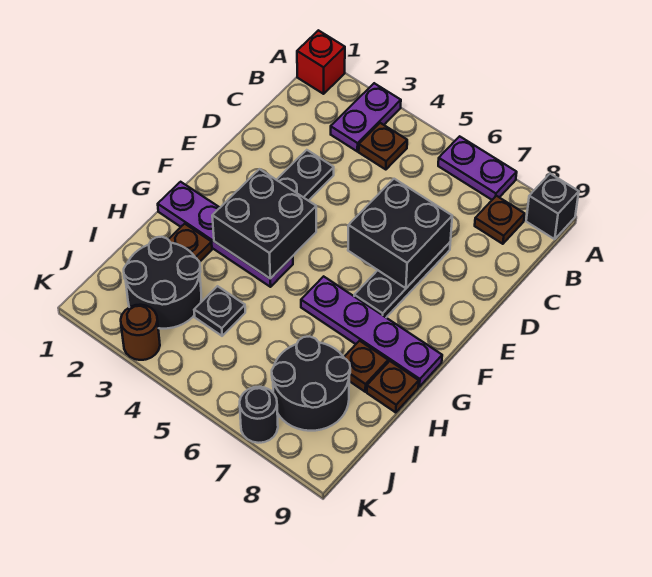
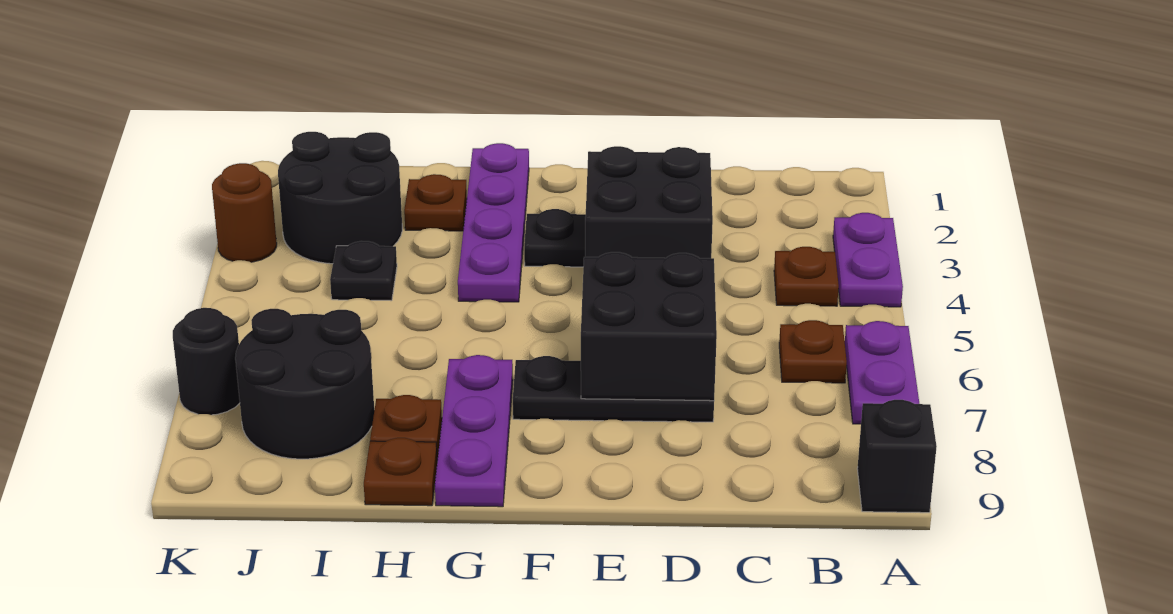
red brick A1 level 1 -> none
purple plate A3:B3 level 1 -> purple plate A3:A4 level 1
brown plate B8 level 1 -> brown plate B6 level 1
black brick F3:G4 level 2 -> black brick D3:E4 level 2
purple plate G6:G9 level 1 -> purple plate G7:G9 level 1

